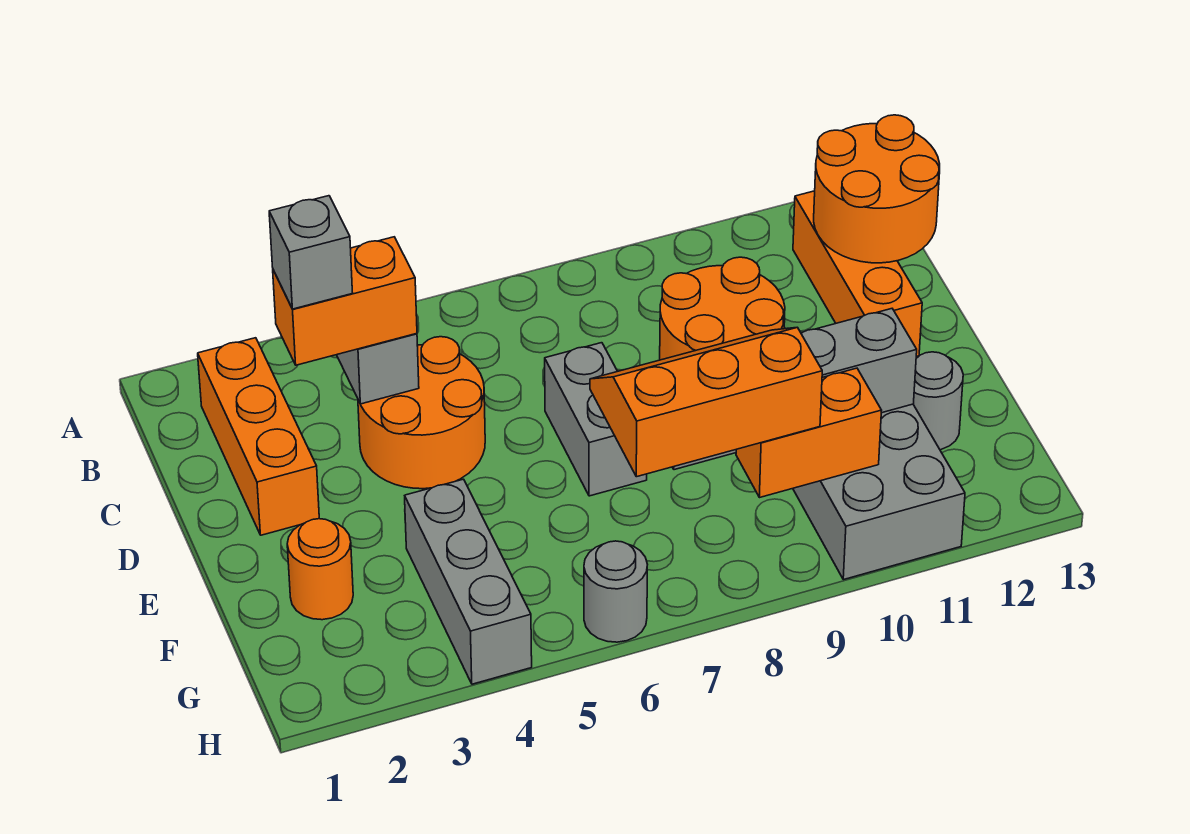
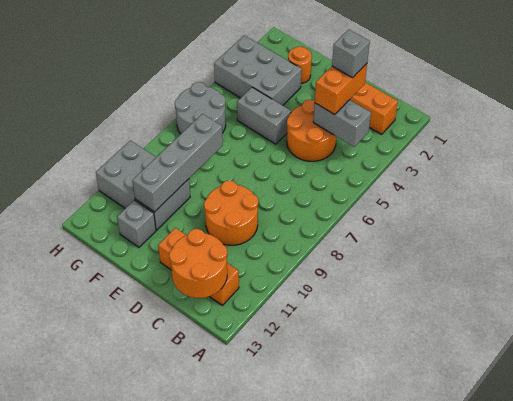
grey brick D7:E7 level 1 -> grey brick E5:F5 level 1
grey brick F4:H4 level 1 -> grey brick F3:H4 level 1
orange slope F7:G9 level 3 top G -> none
grey round brick F12 level 1 -> grey brick F12 level 1
orange brick G9:G10 level 2 -> none
grey round brick H6 level 1 -> grey round brick G6:H7 level 1

